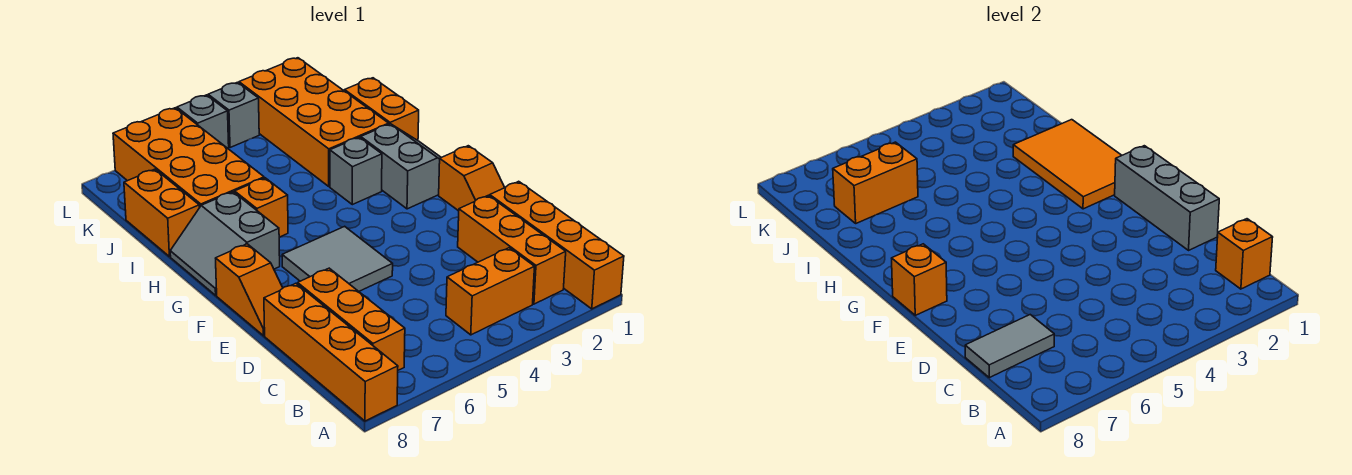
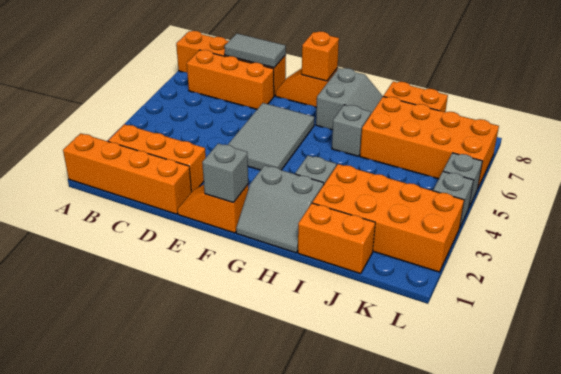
orange brick B1 level 2 -> none
orange brick B3:B4 level 1 -> none
grey tile C7:C8 level 2 -> grey tile C8:D8 level 2
grey brick D1:F1 level 2 -> grey brick F1 level 2
grey tile E5:F6 level 1 -> grey tile E4:F6 level 1
orange tile G1:I2 level 2 -> none
grey slope G7:H8 level 1 top 7 -> grey slope G7:H8 level 1 top G
orange brick H6 level 1 -> grey brick H6 level 1
orange brick J6:J7 level 2 -> none

